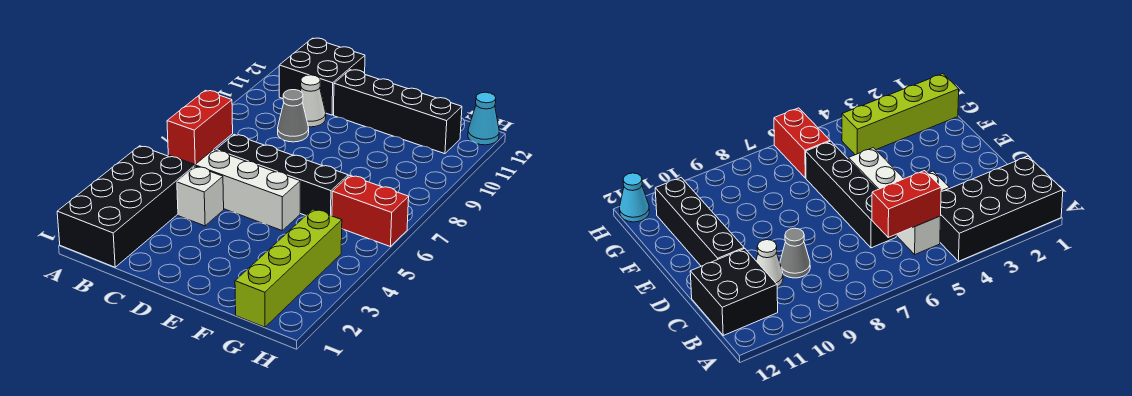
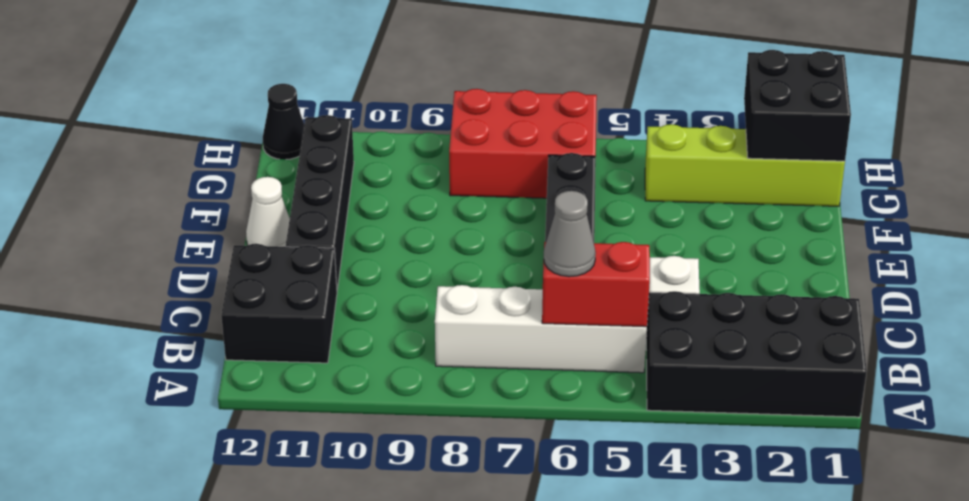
white brick B5:E5 level 1 -> white brick B5:B8 level 1
grey cone C9 level 1 -> grey cone B6 level 3
white cone C10 level 1 -> white cone E12 level 1
none -> black brick G1:H2 level 2
red brick G6:H6 level 1 -> red brick G6:H8 level 1
cyan cone H12 level 1 -> black cone H12 level 1

